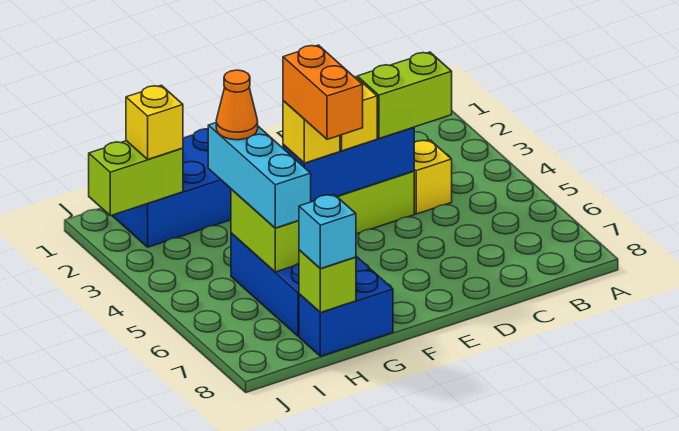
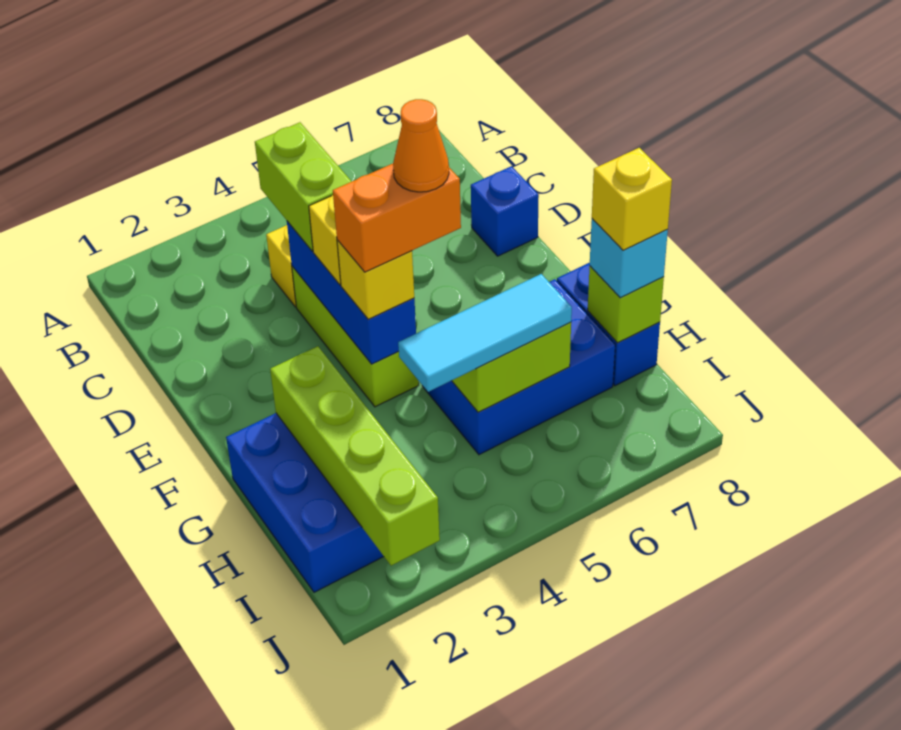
none -> blue brick D8 level 1
cyan brick H4:H6 level 3 -> cyan tile H4:H6 level 3
orange cone H4 level 4 -> orange cone F5 level 5
lime brick I2:J2 level 2 -> lime brick G2:J2 level 2
yellow brick I2 level 3 -> yellow brick H8 level 4

